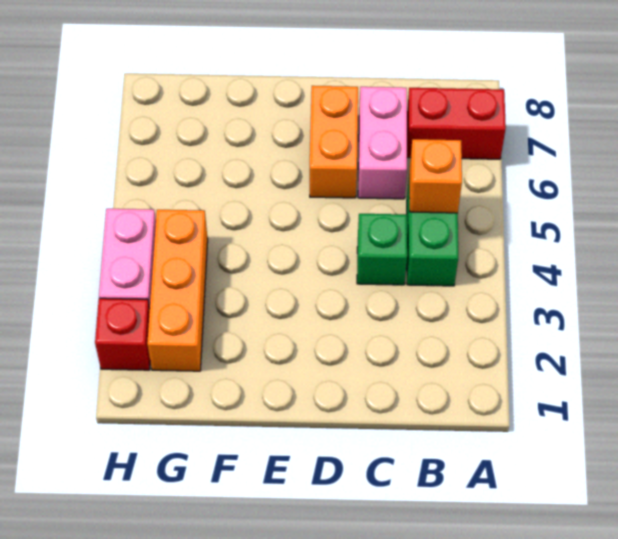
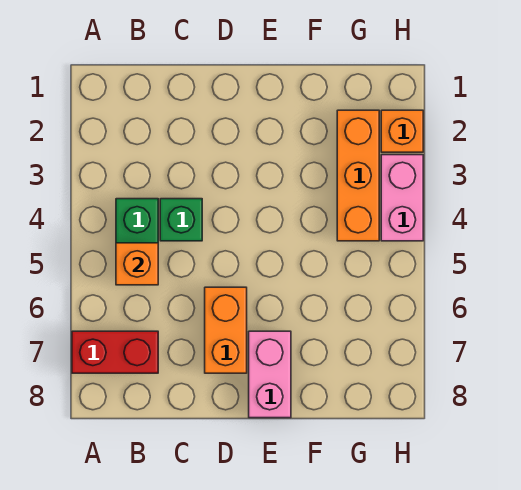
pink brick C6:C7 level 1 -> pink brick E7:E8 level 1
red brick H2 level 1 -> orange brick H2 level 1

